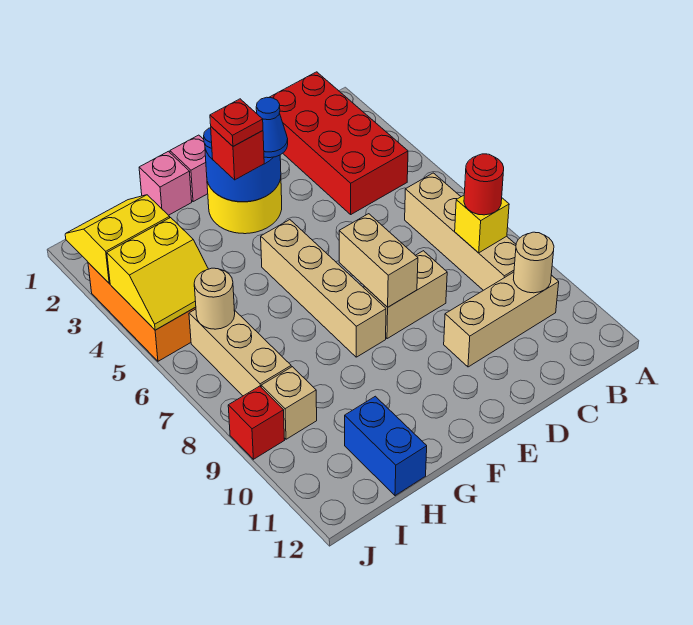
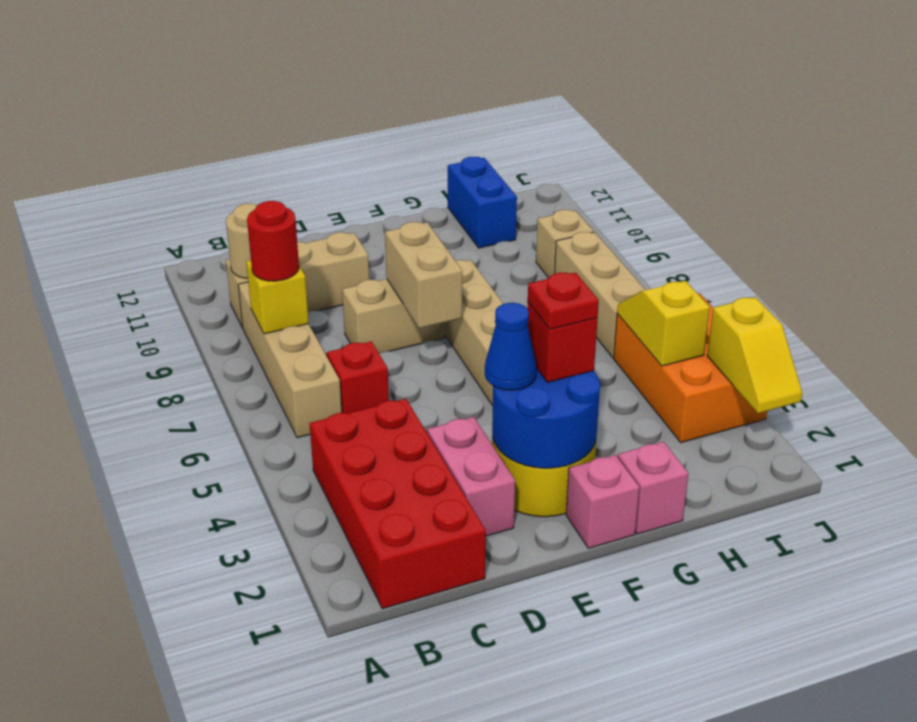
none -> pink brick D2:D3 level 1
yellow slope I2:J3 level 2 top 3 -> yellow slope J2:J3 level 2 top 3
yellow slope I4:J5 level 2 top 4 -> yellow slope I4:I5 level 2 top 4
tan round brick I6 level 2 -> none
red brick J9 level 1 -> red brick C6 level 1

